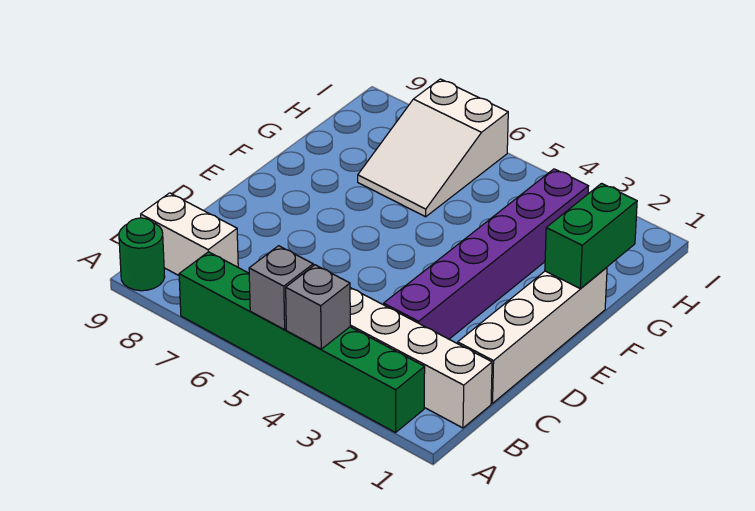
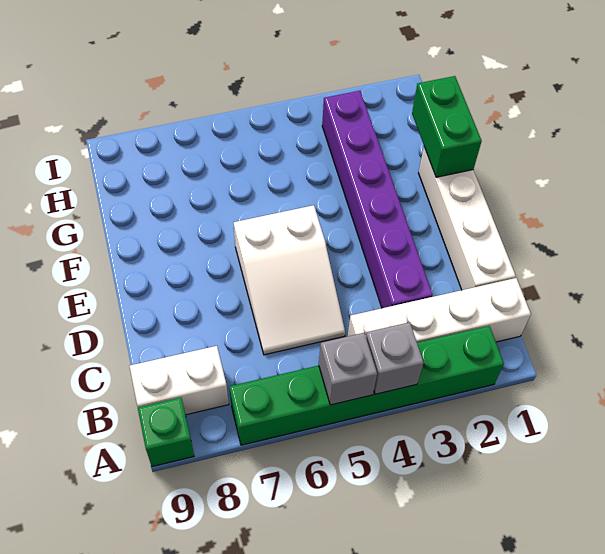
green round brick A9 level 1 -> green brick A9 level 1
white slope G6:I7 level 1 top I -> white slope C5:E6 level 1 top E

